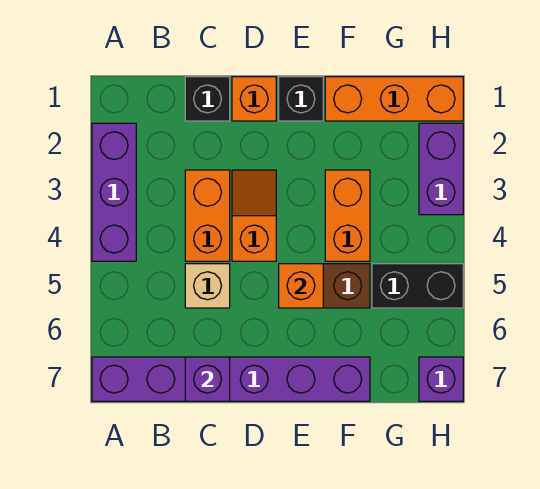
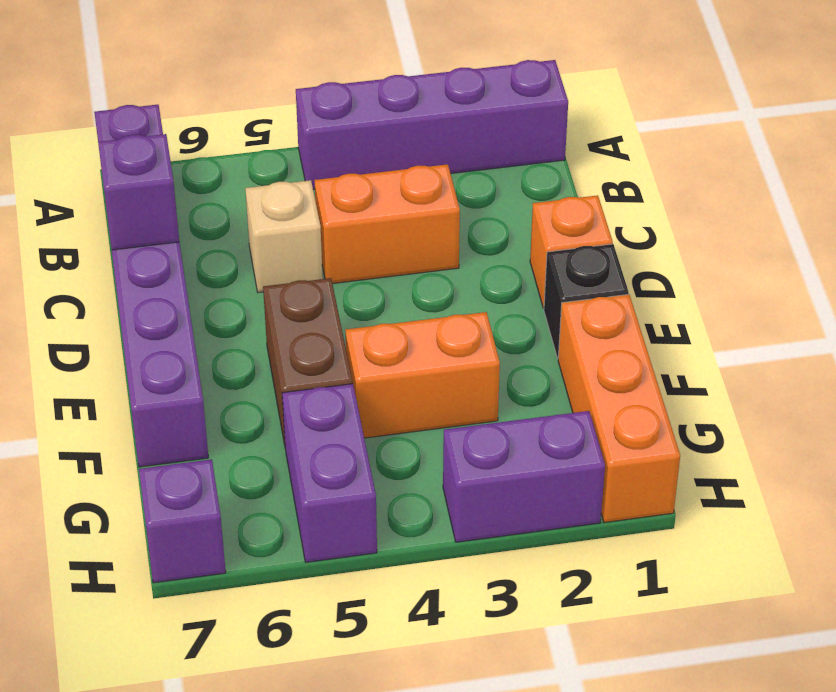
purple brick A2:A4 level 1 -> purple brick A1:A4 level 1
black brick C1 level 1 -> none
orange slope D3:D4 level 1 top 4 -> none
orange brick E5 level 2 -> none
black brick G5:H5 level 1 -> purple brick G5:H5 level 1

